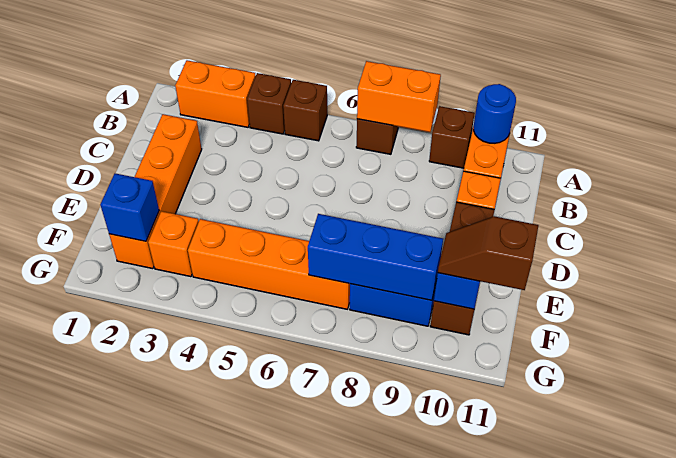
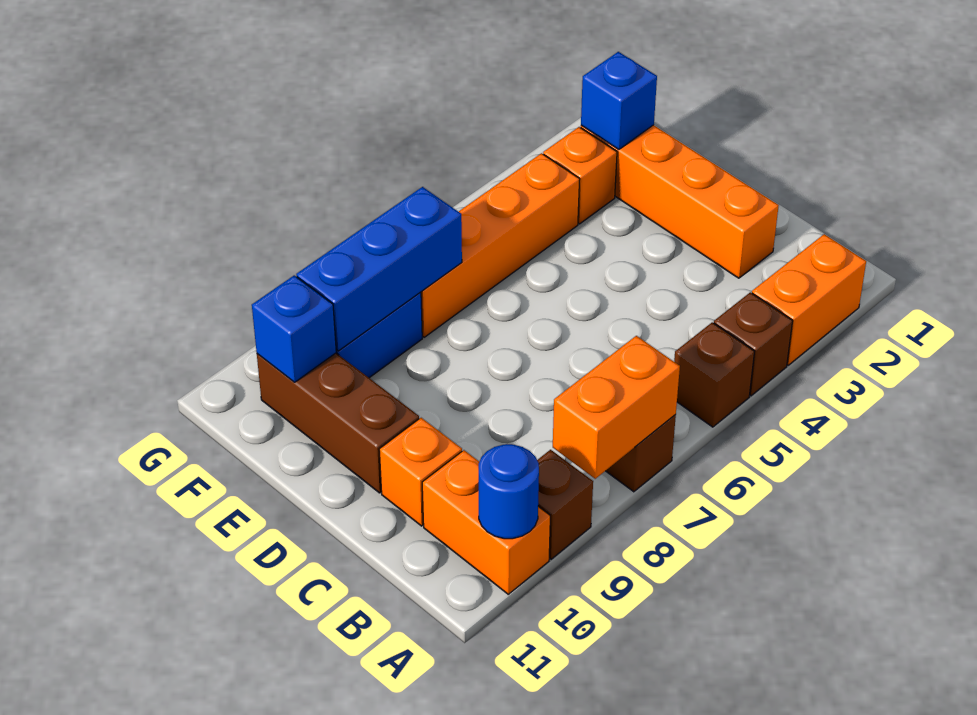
brown slope F10:F11 level 3 top 11 -> none

